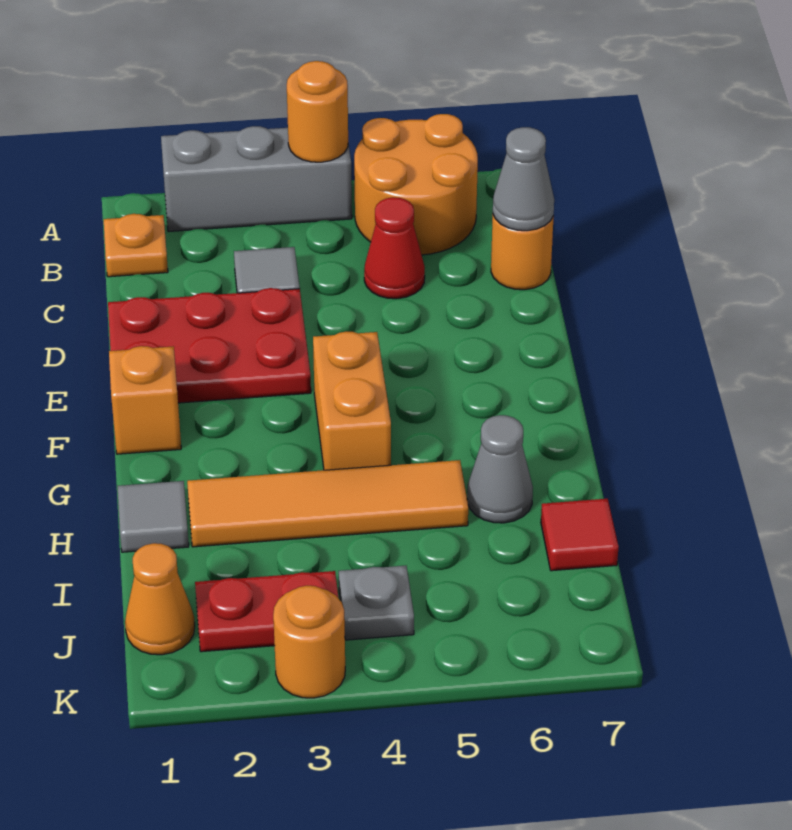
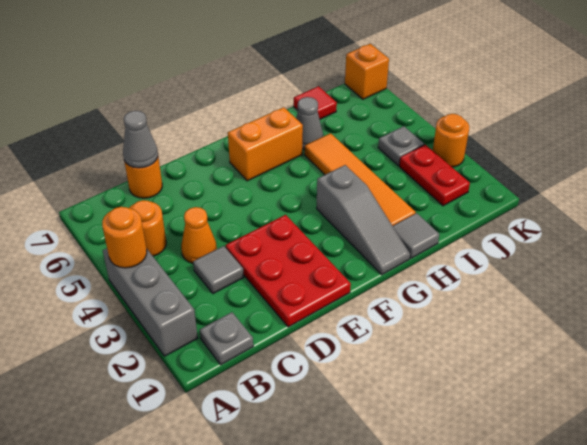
orange round brick A5:B6 level 1 -> orange round brick B5 level 1
orange plate B1 level 1 -> grey plate B1 level 1
red cone C5 level 1 -> none
orange brick F1 level 1 -> orange brick K7 level 1
orange brick F4:G4 level 1 -> orange brick F6:G6 level 1
none -> grey slope G1:G3 level 1 top 3
orange cone J1 level 1 -> orange cone C4 level 1

